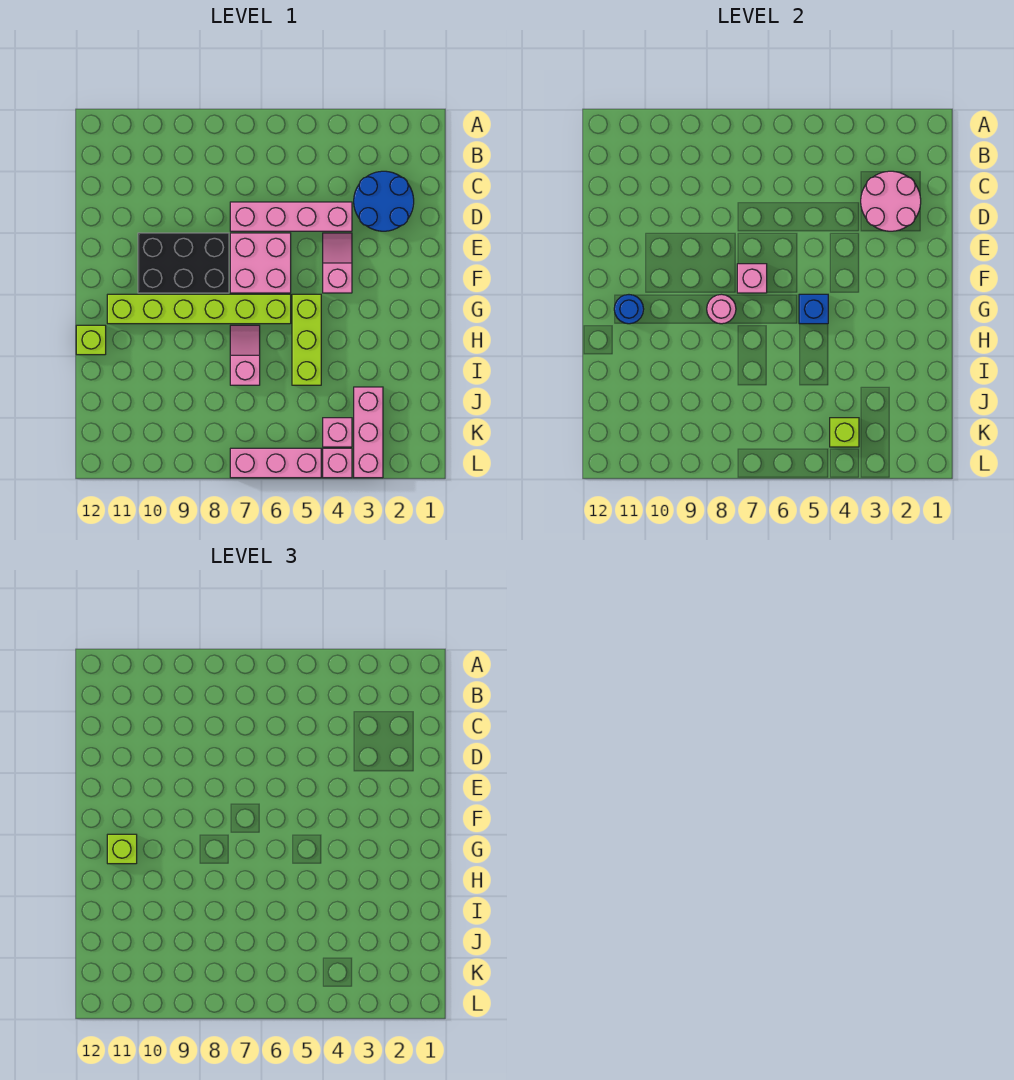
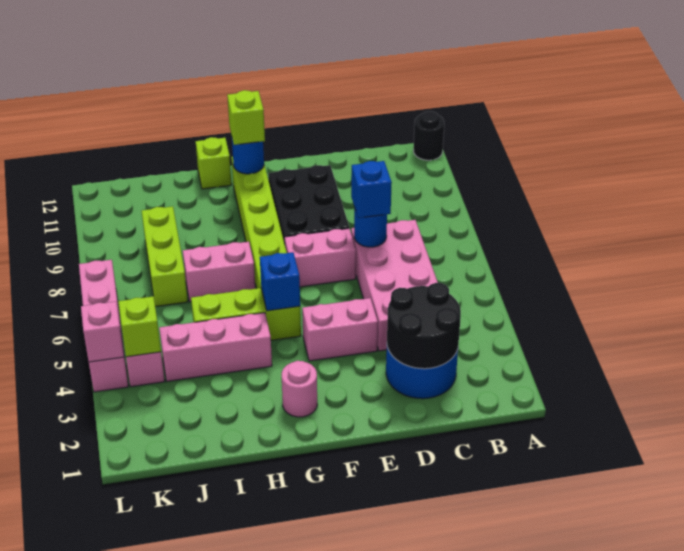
none -> black round brick A12 level 1
pink round brick C2:D3 level 2 -> black round brick C2:D3 level 2
pink brick D4:D7 level 1 -> pink brick C4:D7 level 1
none -> blue round brick D7 level 2
none -> blue brick D7 level 3
pink slope E4:F4 level 1 top F -> pink brick E4:F4 level 1
pink brick E6:F7 level 1 -> pink brick E7:F7 level 1
pink brick F7 level 2 -> pink brick L4 level 2
pink round brick G8 level 2 -> pink round brick G2 level 1
pink slope H7:I7 level 1 top I -> pink brick H7:I7 level 1
pink brick J3:L3 level 1 -> pink brick H4:J4 level 1
none -> lime brick J7:J9 level 1

